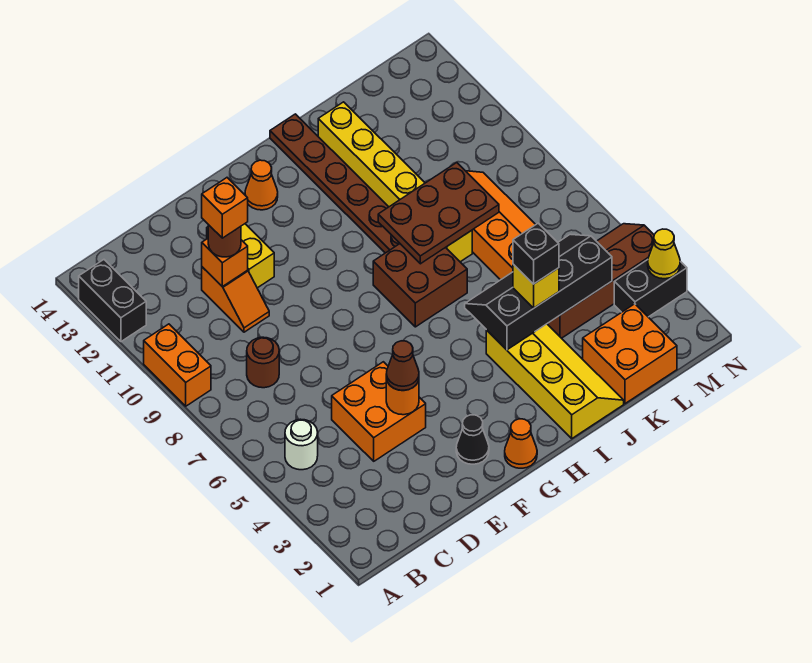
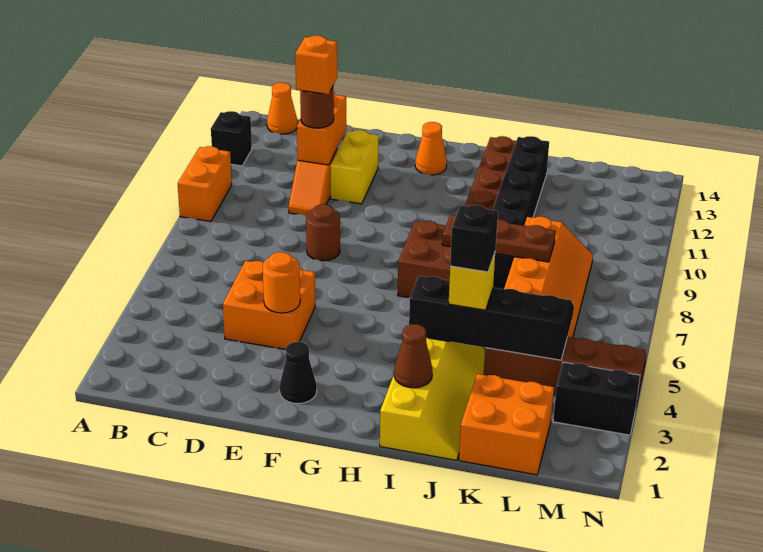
black brick A12:A13 level 1 -> black brick A12 level 1
white round brick B5 level 1 -> none
brown round brick C8 level 1 -> brown round brick E8 level 1
orange brick D11 level 2 -> orange brick D11:D12 level 2
brown cone E4 level 3 -> brown cone I2 level 2
orange cone G1 level 1 -> orange cone B14 level 1
brown plate I8:K9 level 2 -> brown plate I8:K8 level 2
yellow brick J8:J13 level 1 -> black brick J8:J13 level 1
yellow cone N3 level 2 -> none

